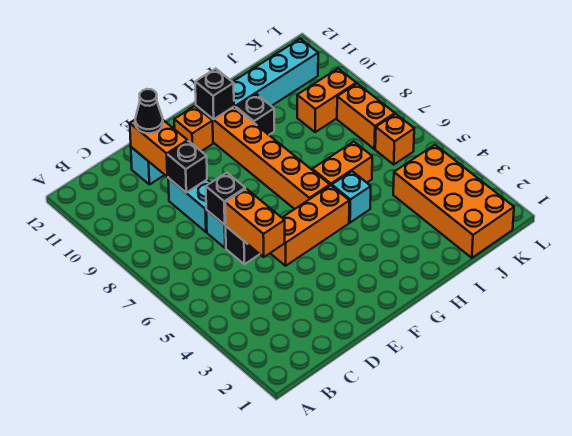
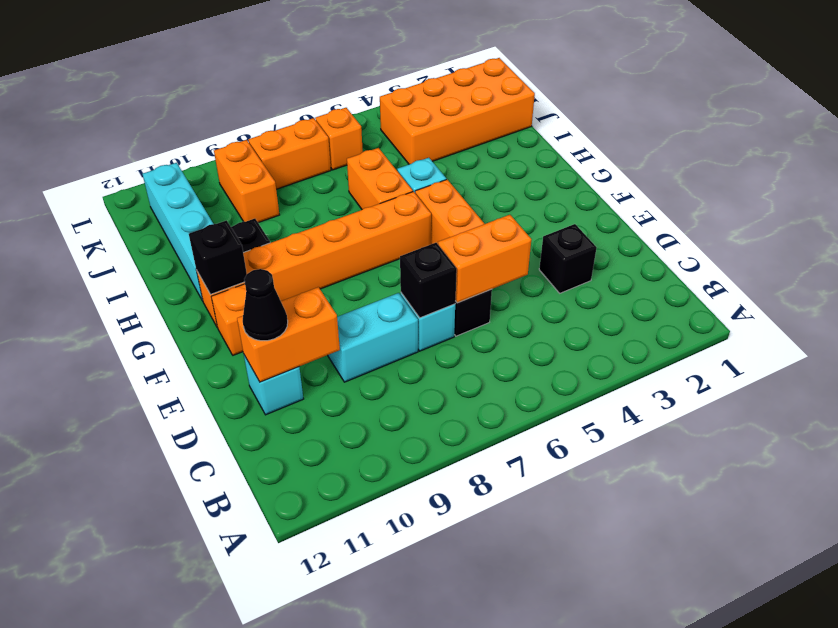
black brick D9 level 2 -> black brick D3 level 1

